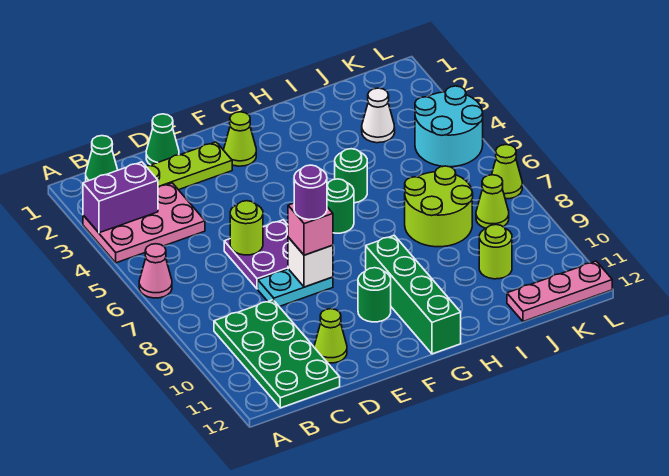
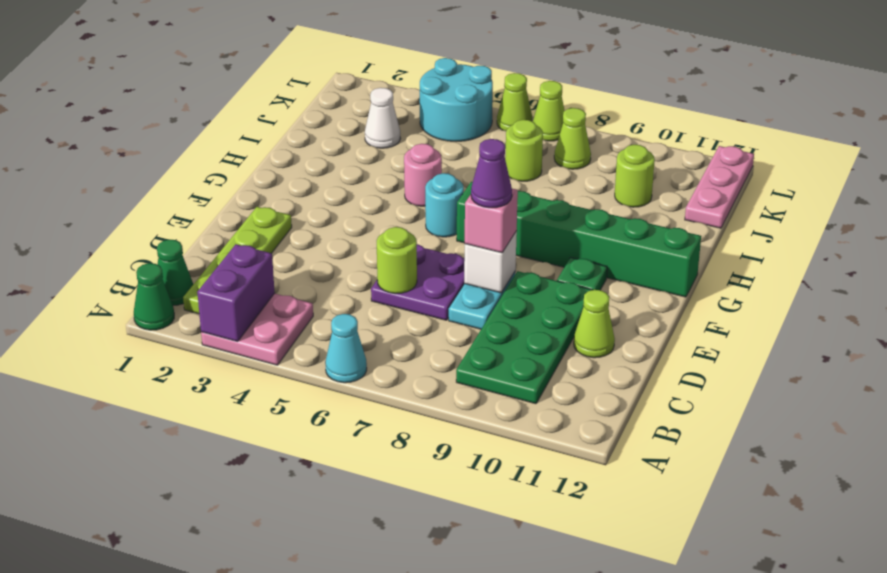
pink plate A3:C4 level 1 -> pink plate A3:B4 level 1
pink cone A6 level 1 -> cyan cone A6 level 1
green plate B9:C12 level 1 -> green plate B9:E10 level 1
green cone D1 level 1 -> green cone A1 level 1
purple round brick E8 level 4 -> purple cone E8 level 4
lime cone F2 level 1 -> lime cone L6 level 1
green round brick F10 level 1 -> green plate F10 level 1
green round brick G6 level 1 -> cyan round brick G6 level 1
green brick G9:G12 level 1 -> green brick G7:G12 level 1
green round brick H5 level 1 -> pink round brick H5 level 1
lime round brick I7:J8 level 1 -> lime round brick J7 level 1

